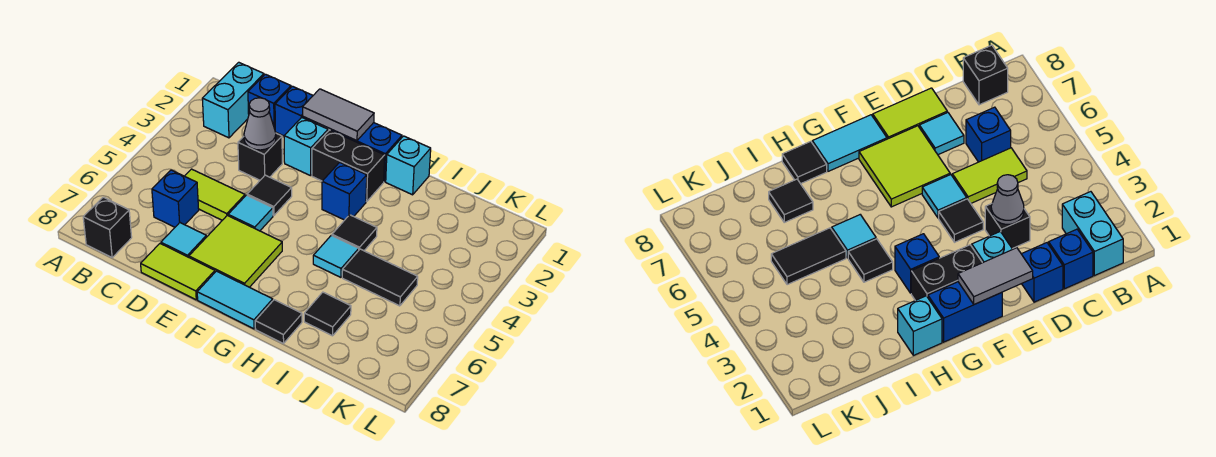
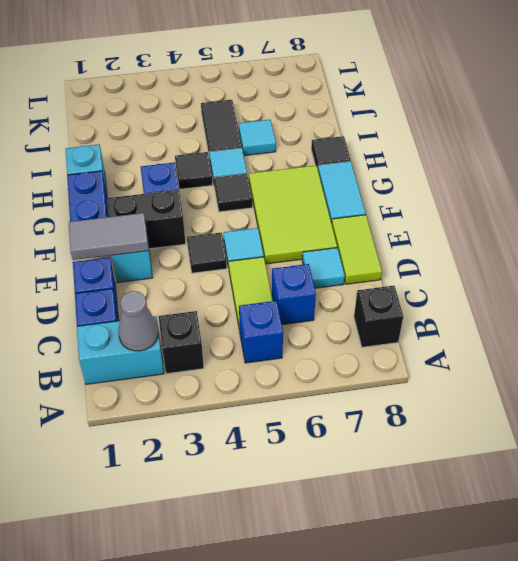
none -> blue brick B5 level 1
black brick D3 level 1 -> black brick B3 level 1
grey cone D3 level 2 -> grey cone B2 level 2
grey tile E1:F1 level 2 -> grey tile E1:E2 level 2
lime tile E6:F7 level 1 -> lime tile E6:G7 level 1
black brick F2:G2 level 1 -> black brick F2:F3 level 1
none -> cyan tile I6 level 1
black tile I7 level 1 -> black tile G5 level 1

